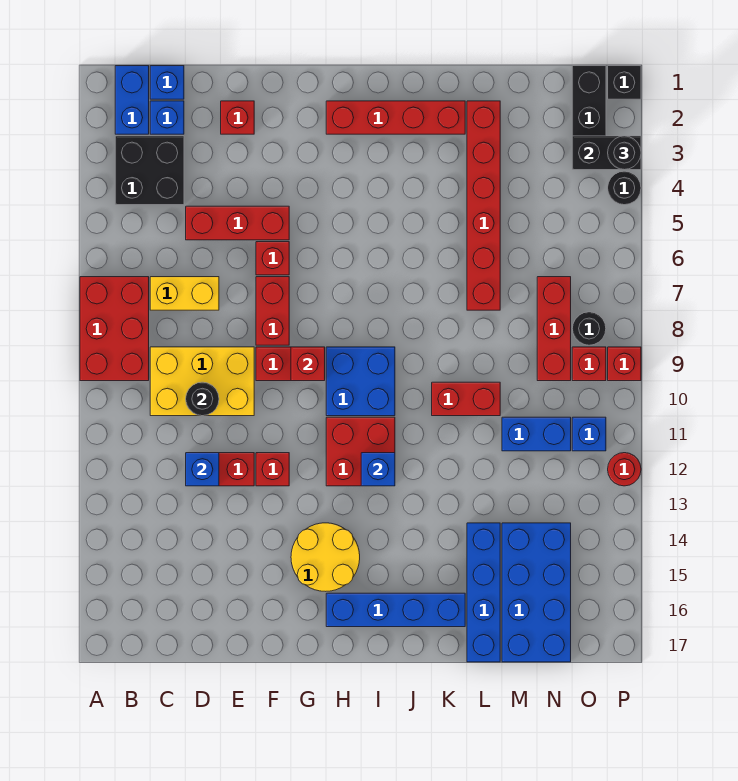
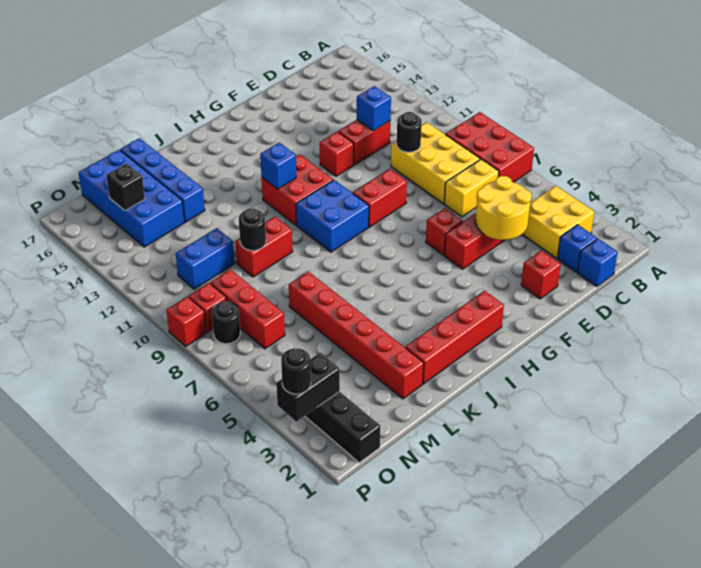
blue brick B1:B2 level 1 -> none
black brick B3:C4 level 1 -> yellow brick B3:C4 level 1
yellow brick C9:E10 level 1 -> yellow brick C8:D10 level 1
red brick F7:F8 level 1 -> none
red brick G9 level 2 -> none
yellow round brick G14:H15 level 1 -> yellow round brick D4:E5 level 2
blue brick H16:K16 level 1 -> none
blue brick O11 level 1 -> none
black brick P1 level 1 -> black brick N15 level 2
black round brick P4 level 1 -> black round brick L10 level 2
red round brick P12 level 1 -> none

